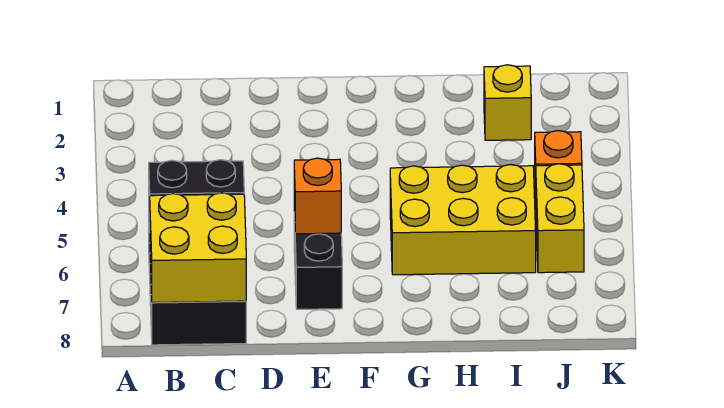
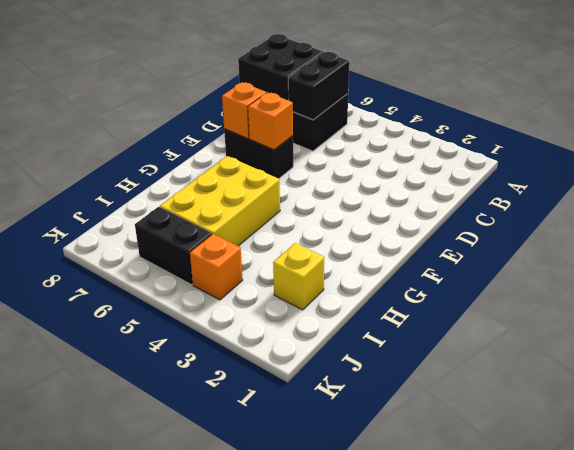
yellow brick B7:C8 level 2 -> black brick B7:C8 level 2
none -> orange brick E7 level 2
yellow brick J5:J6 level 1 -> black brick J5:J6 level 1

